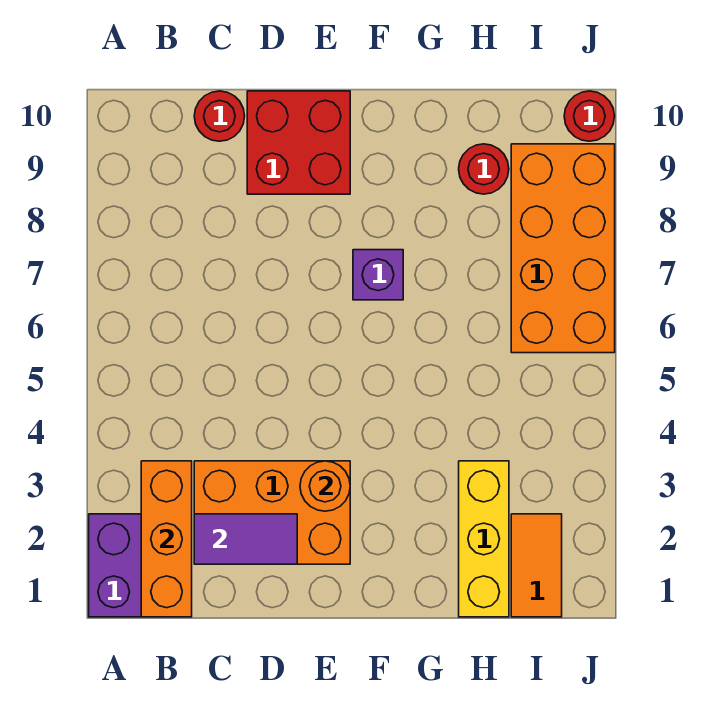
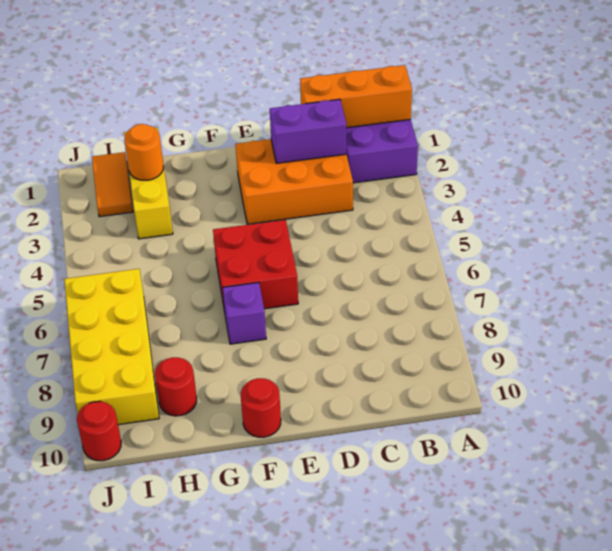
orange brick B1:B3 level 2 -> orange brick A1:C1 level 2
purple tile C2:D2 level 2 -> purple brick C2:D2 level 2
red round brick C10 level 1 -> red round brick F10 level 1
red brick D9:E10 level 1 -> red brick E5:F6 level 1
orange round brick E3 level 2 -> orange round brick H2 level 2
orange brick I6:J9 level 1 -> yellow brick I6:J9 level 1

